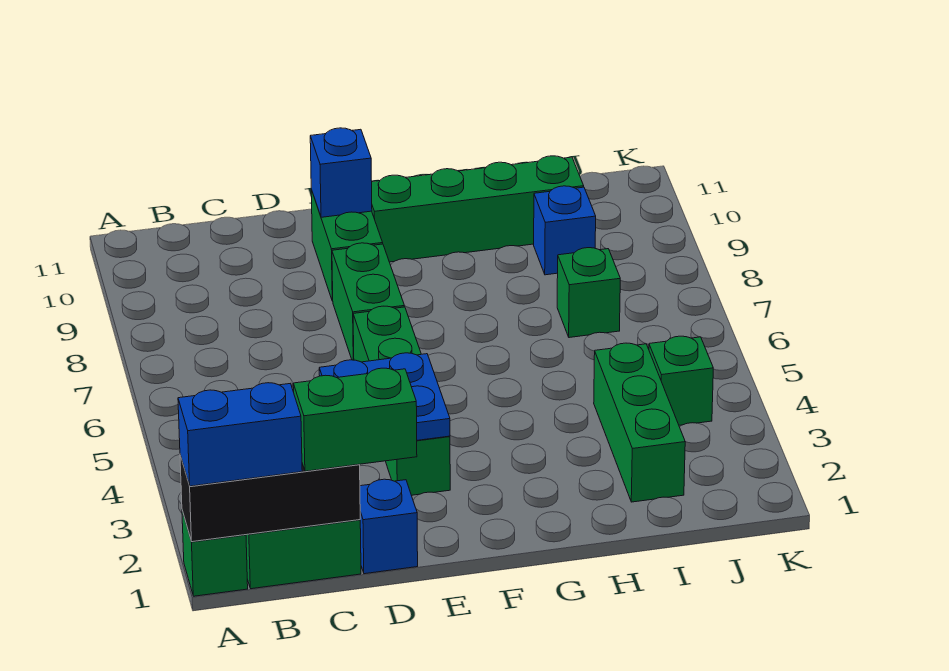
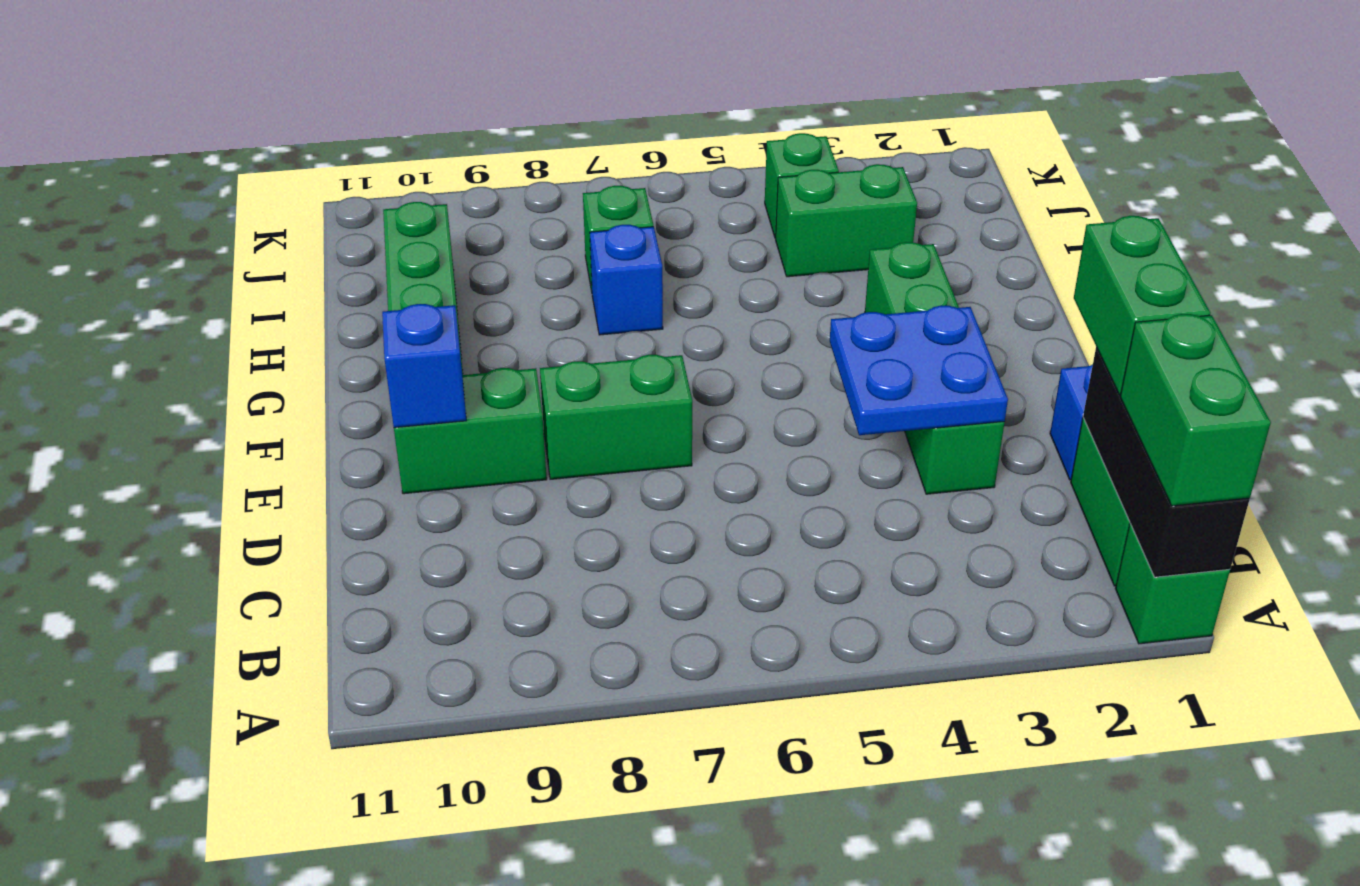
blue brick A1:B1 level 3 -> green brick A1:B1 level 3
green brick E3:E6 level 1 -> green brick D3:G3 level 1
green brick I2:I4 level 1 -> green brick I3:I4 level 1
blue brick I9 level 1 -> blue brick H7 level 1

